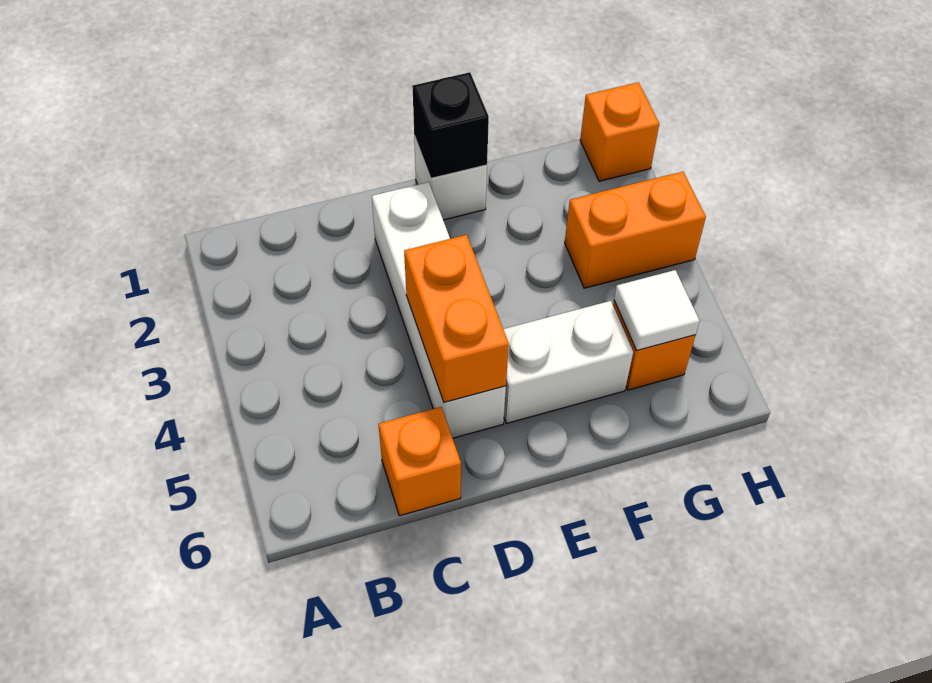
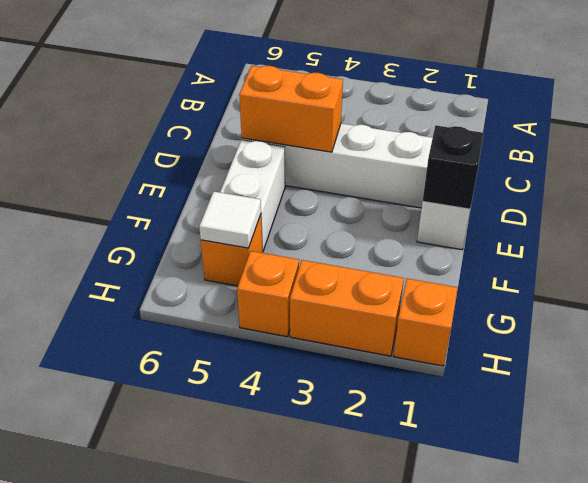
orange brick C6 level 1 -> orange brick H4 level 1
orange brick G3:H3 level 1 -> orange brick H2:H3 level 1

